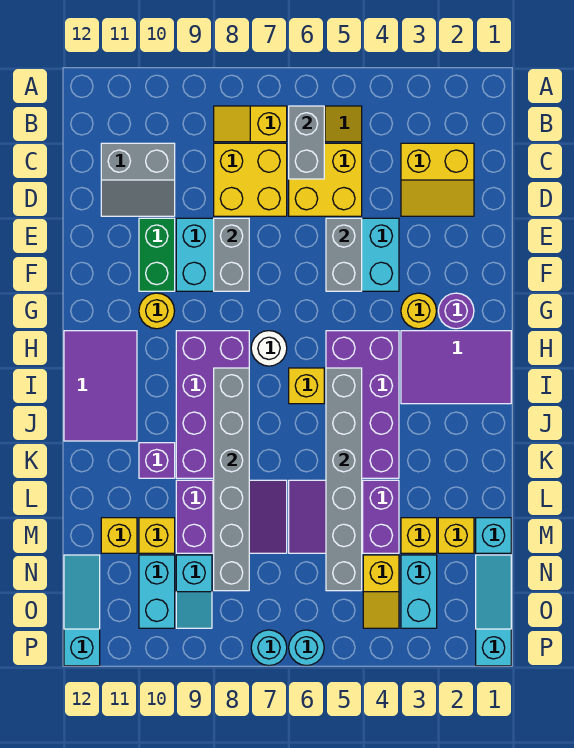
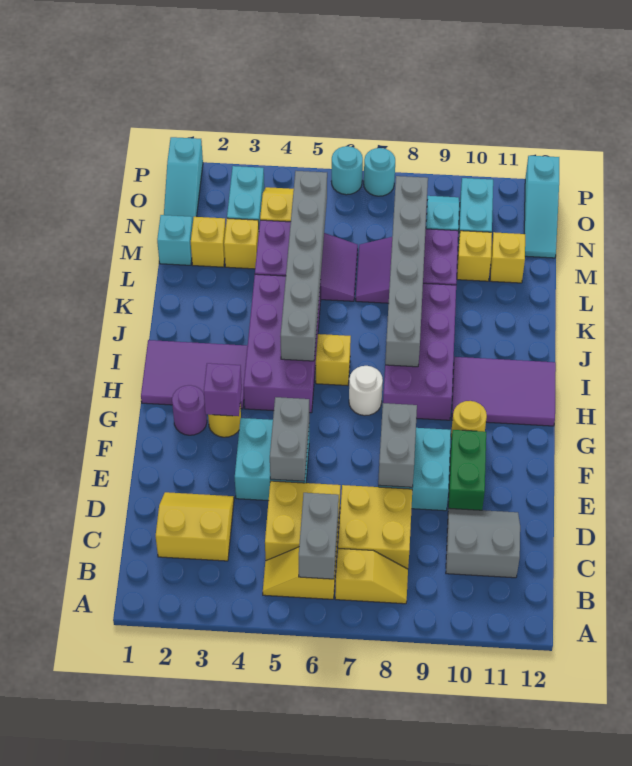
purple tile H11:J12 level 1 -> purple tile H10:I12 level 1
purple brick K10 level 1 -> purple brick G3 level 2

